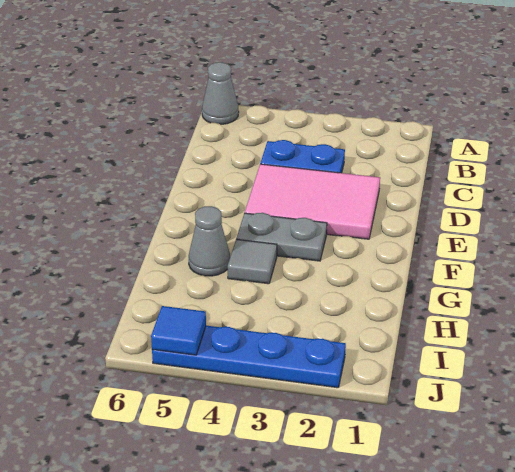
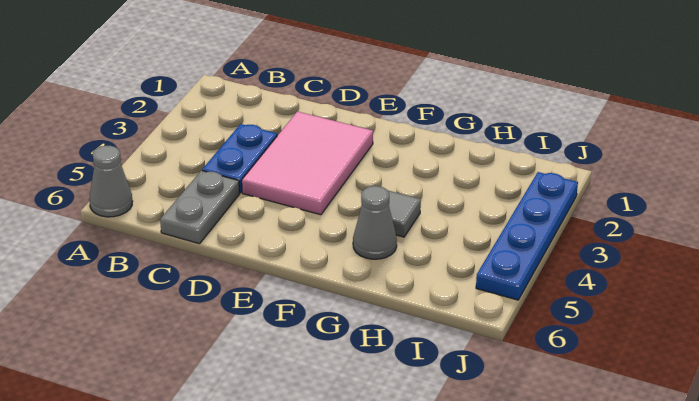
grey plate F3:F4 level 1 -> grey plate C5:C6 level 1
blue tile J5 level 2 -> none

